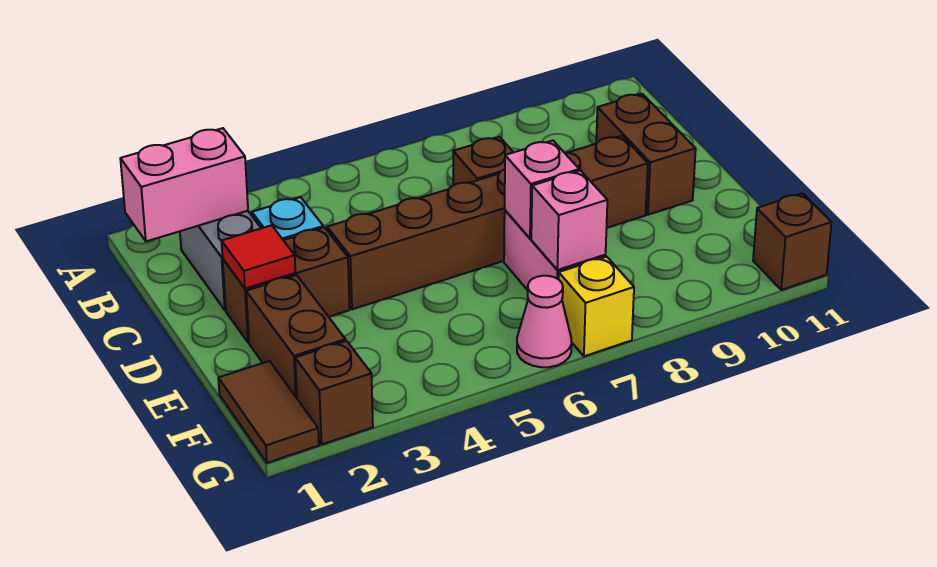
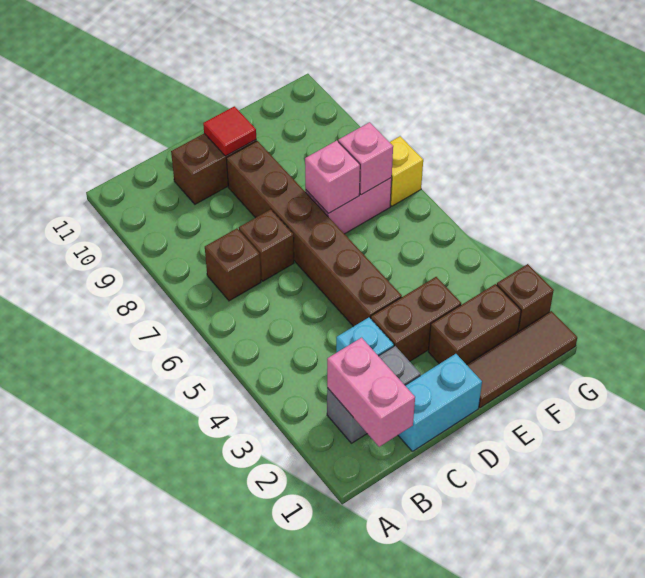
none -> cyan brick C1:D1 level 1
brown brick D2:D3 level 1 -> brown brick D3:E3 level 1
red tile D2 level 2 -> red tile D10 level 2
brown tile F1:G1 level 1 -> brown tile E1:G1 level 1
pink cone G6 level 1 -> none
brown brick G11 level 1 -> brown brick B7 level 1

